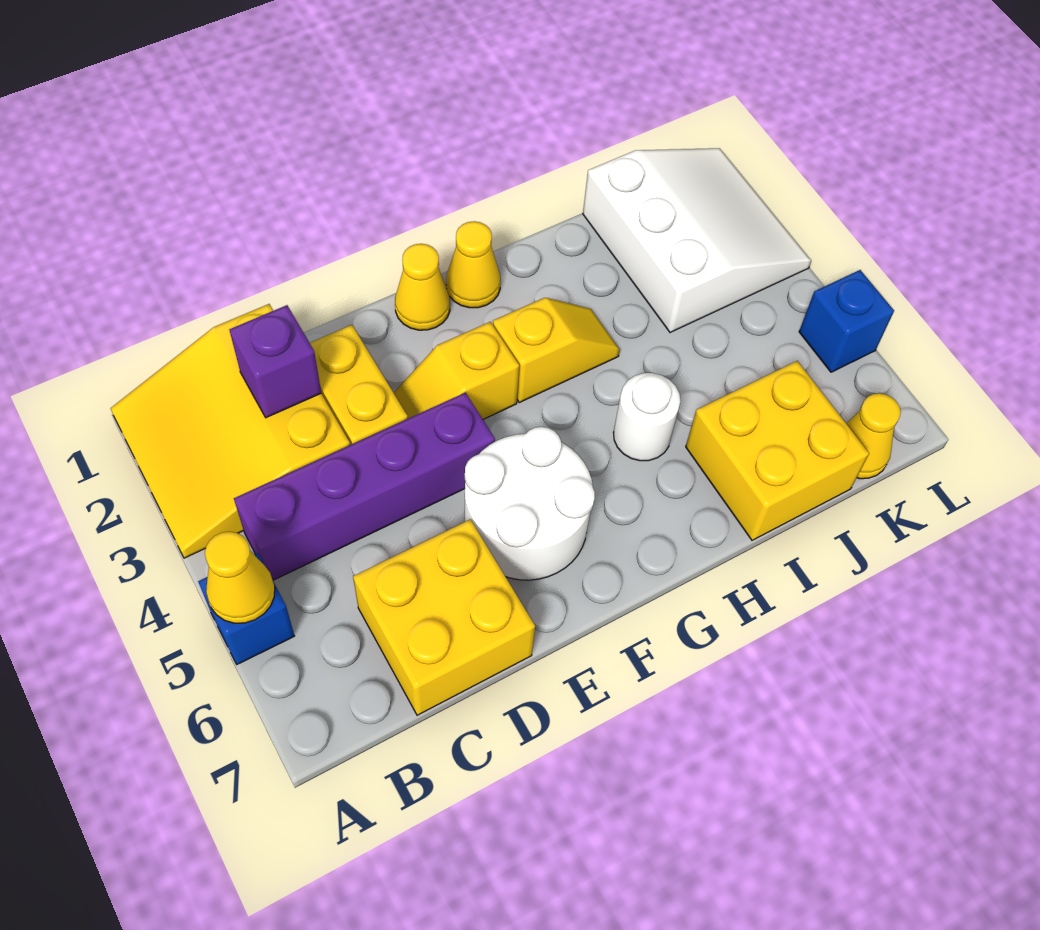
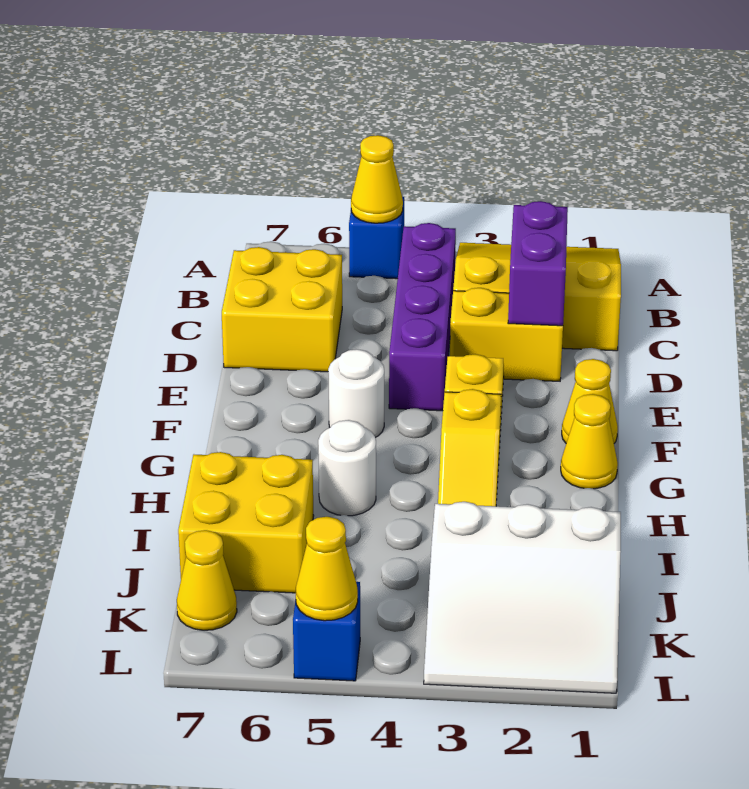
purple brick C2 level 2 -> purple brick C2:D2 level 2
white round brick E5:F6 level 1 -> white round brick F5 level 1
none -> yellow cone L5 level 2

